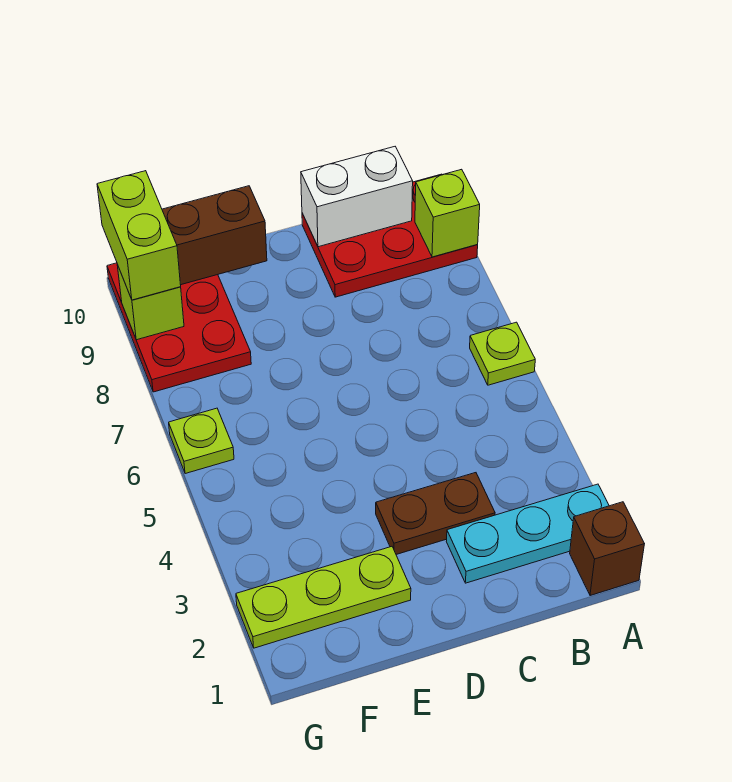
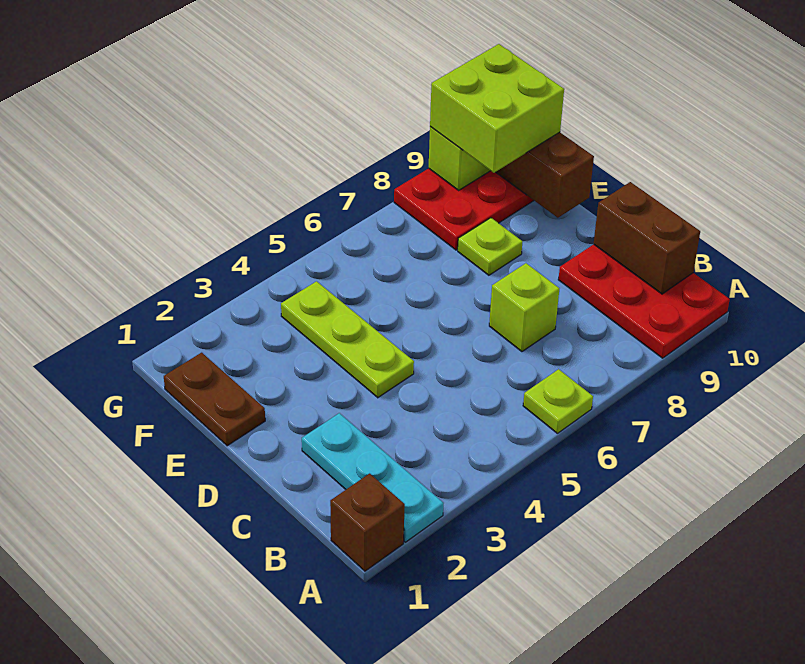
lime brick A9 level 2 -> lime brick C7 level 1
white brick B10:C10 level 2 -> brown brick B10:C10 level 2
brown plate C3:D3 level 1 -> brown plate E1:F1 level 1
lime plate E2:G2 level 1 -> lime plate D4:F4 level 1
lime plate G6 level 1 -> lime plate E8 level 1
lime brick G9:G10 level 3 -> lime brick F9:G10 level 3

